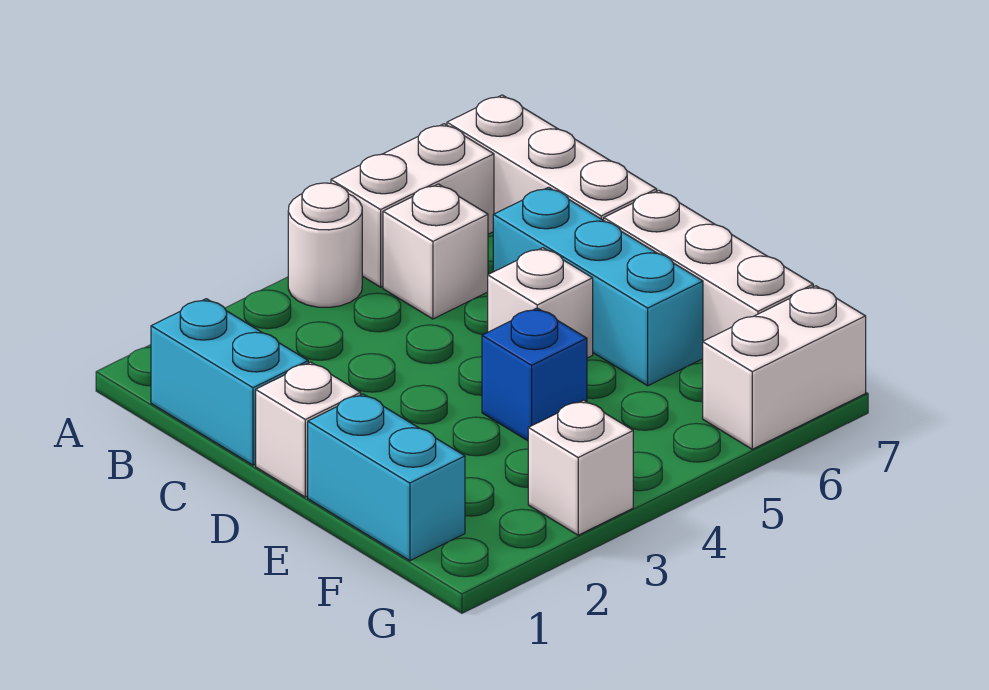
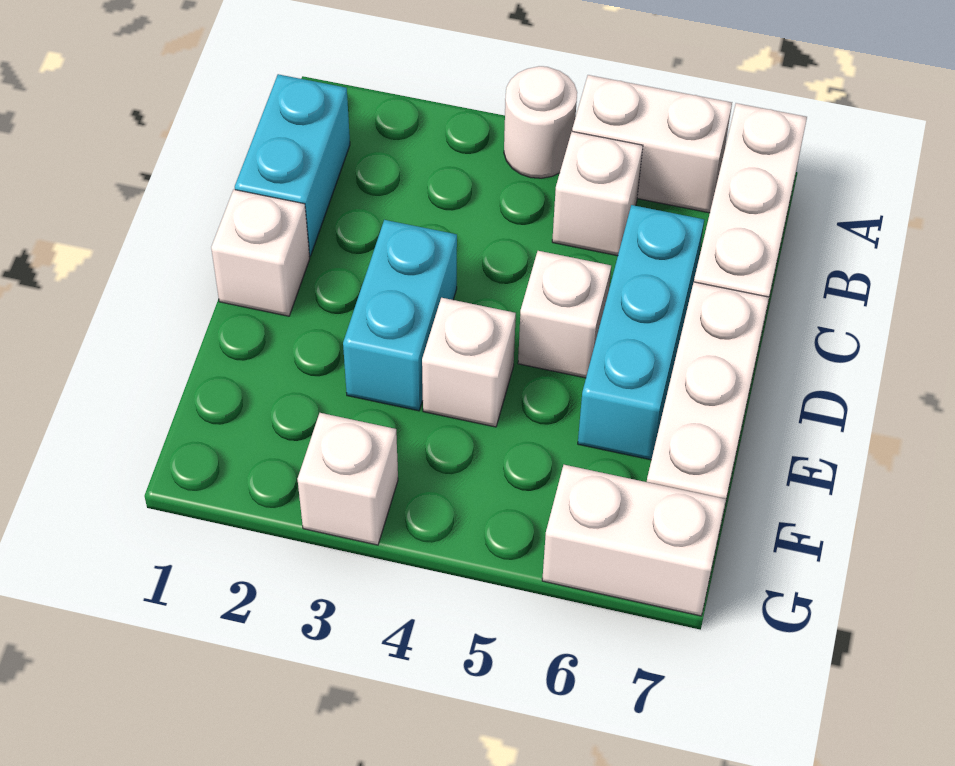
cyan brick E1:F1 level 1 -> cyan brick D3:E3 level 1
blue brick E4 level 1 -> white brick E4 level 1

